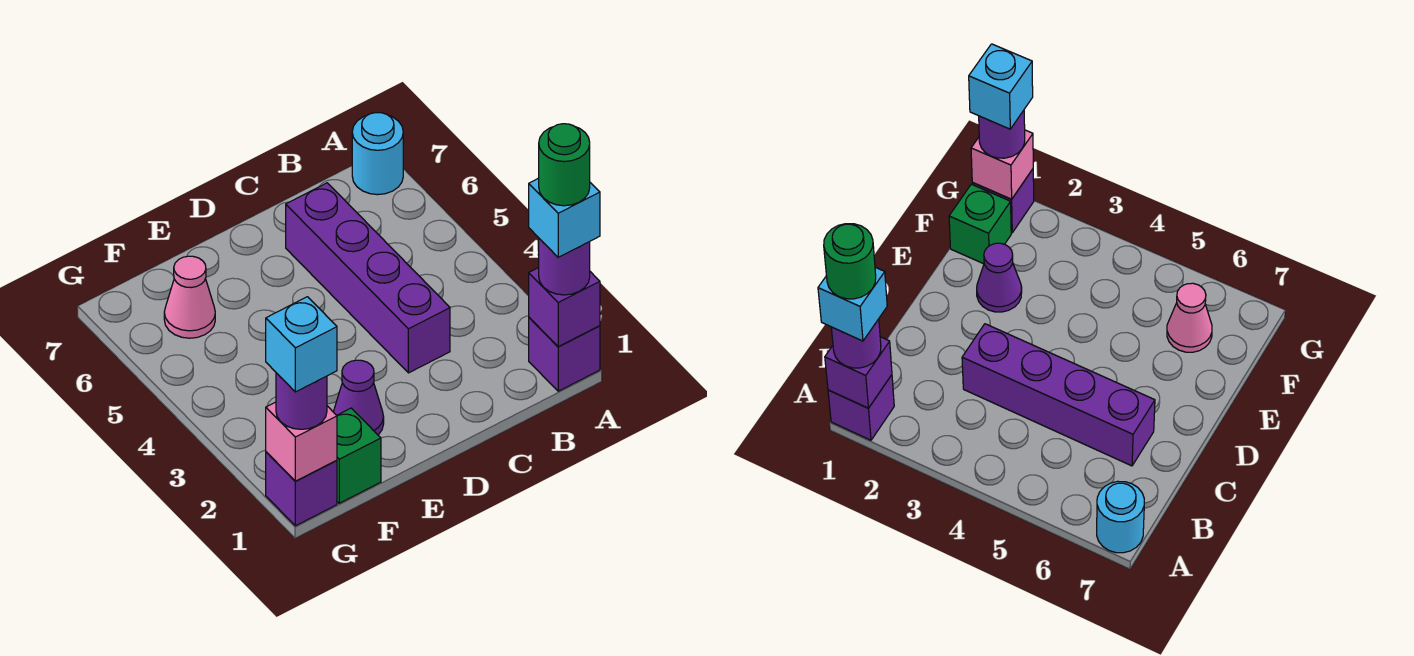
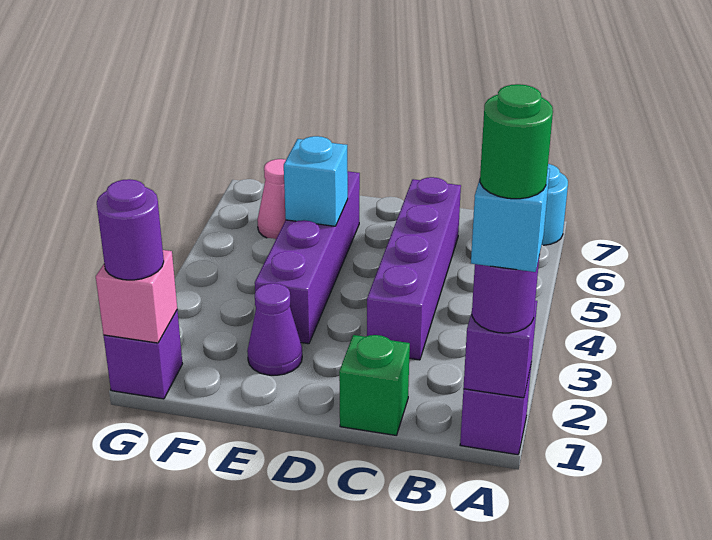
none -> purple brick E3:E6 level 1
green brick F1 level 1 -> green brick C1 level 1
cyan brick G1 level 4 -> cyan brick E5 level 2

